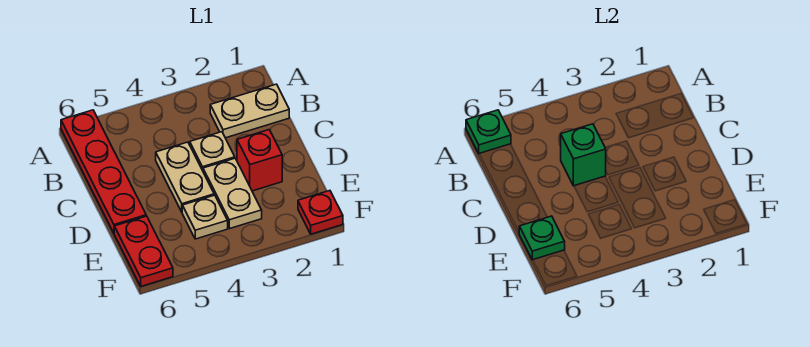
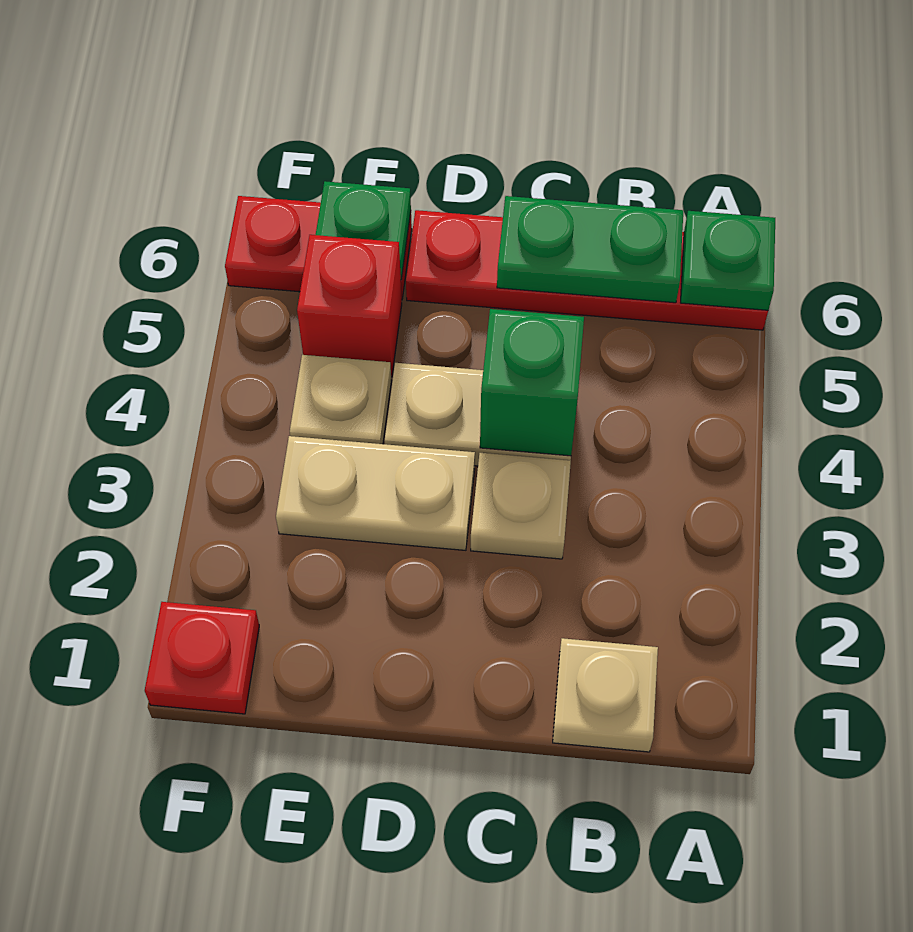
tan plate B1:B2 level 1 -> tan plate B1 level 1
none -> green plate B6:C6 level 2
red brick D2 level 1 -> red brick E5 level 1

